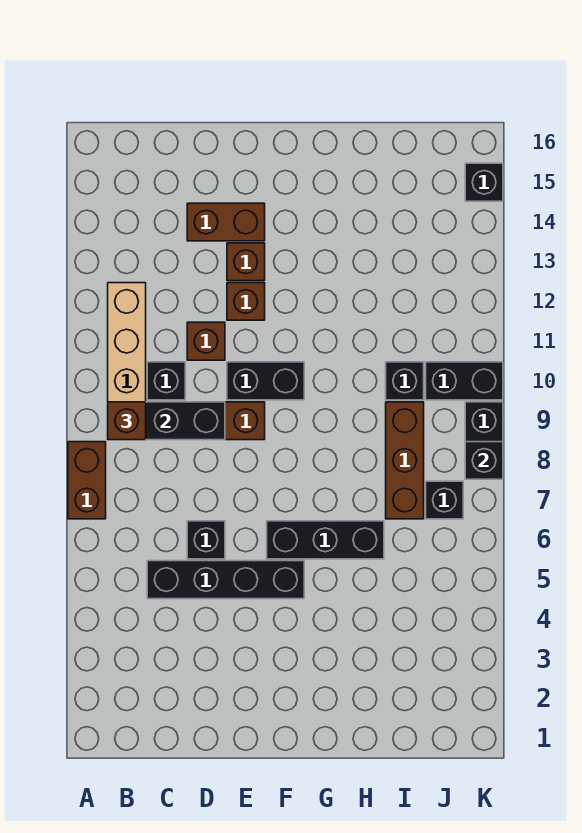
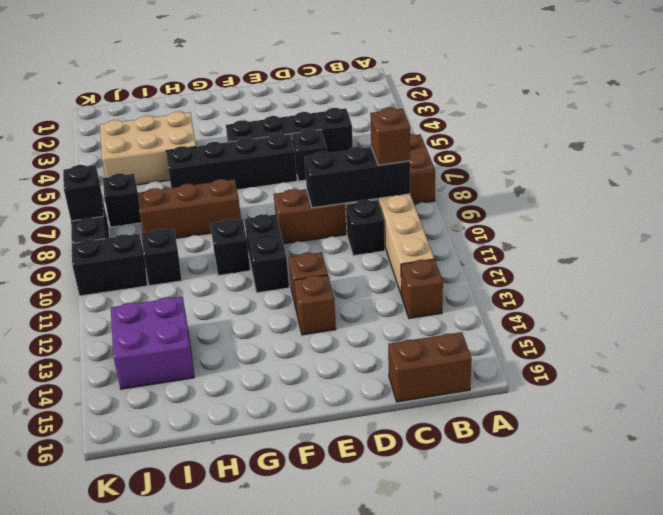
brown brick D11 level 1 -> brown brick B13 level 1
brown brick D14:E14 level 1 -> brown brick B16:C16 level 1
black brick E10:F10 level 1 -> black brick F10:F11 level 1
black brick F6:H6 level 1 -> black brick E6:H6 level 1
none -> tan brick H4:J5 level 1
brown brick I7:I9 level 1 -> brown brick G8:I8 level 1
none -> purple brick I13:J14 level 1
black brick K15 level 1 -> black brick G10 level 1

